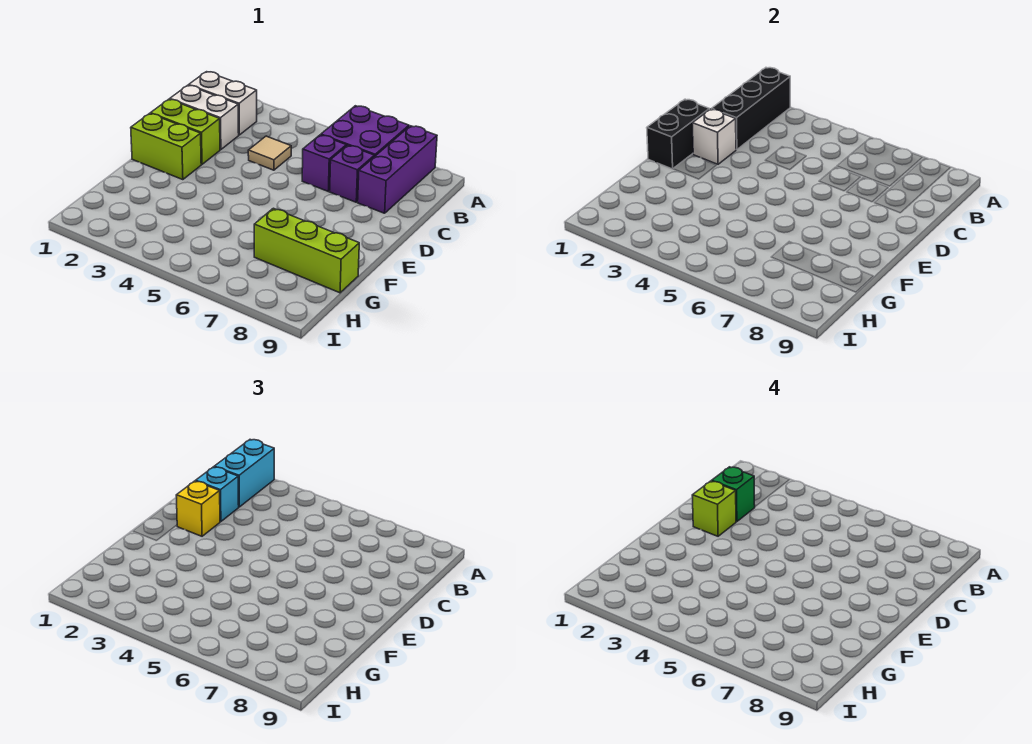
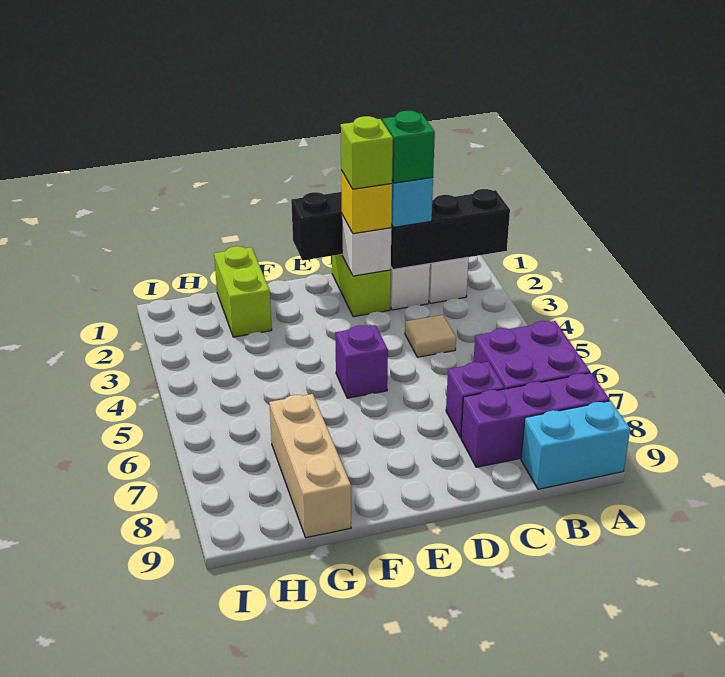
cyan brick A2:B2 level 3 -> cyan brick A9:B9 level 1
purple brick C6 level 1 -> purple brick E5 level 1
lime brick E1:E2 level 1 -> lime brick G1:G2 level 1
lime brick G7:G9 level 1 -> tan brick G7:G9 level 1

